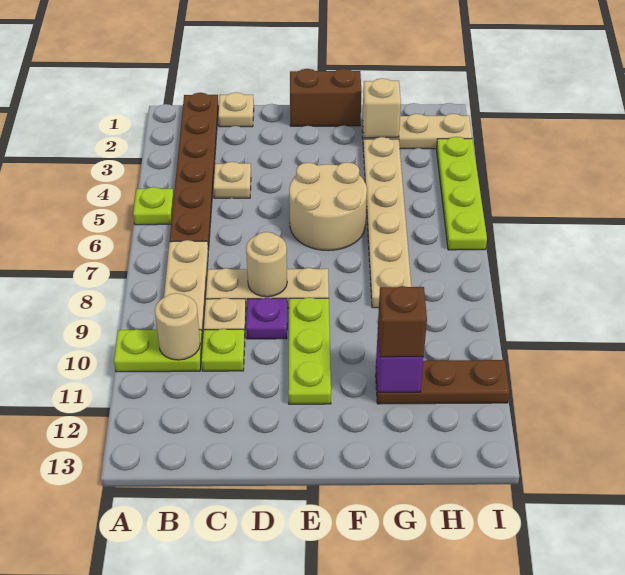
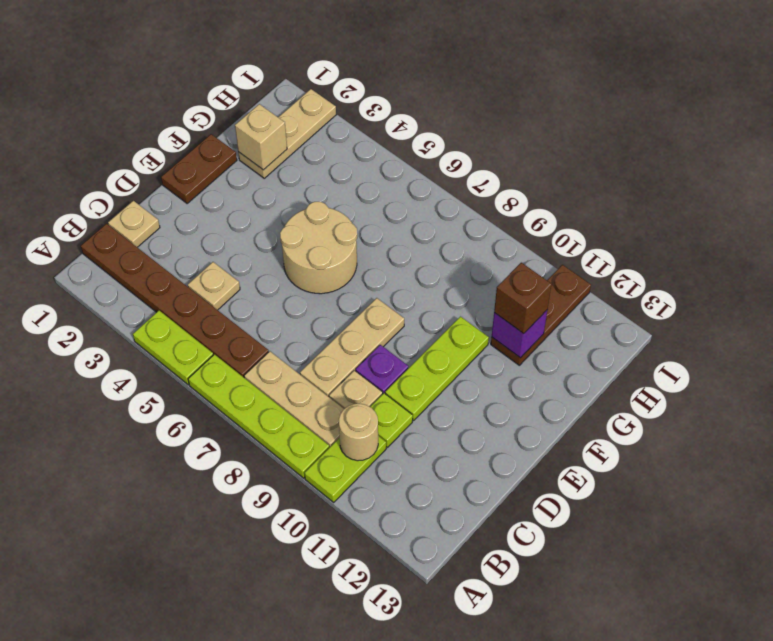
lime plate A5 level 1 -> lime plate A4:A5 level 1
tan round brick D8 level 2 -> none
brown brick E1:F1 level 1 -> brown plate E1:F1 level 1
lime plate E9:E11 level 1 -> lime plate D10:F10 level 1
tan plate G3:G8 level 1 -> none
lime plate I3:I6 level 1 -> lime plate A6:A9 level 1

